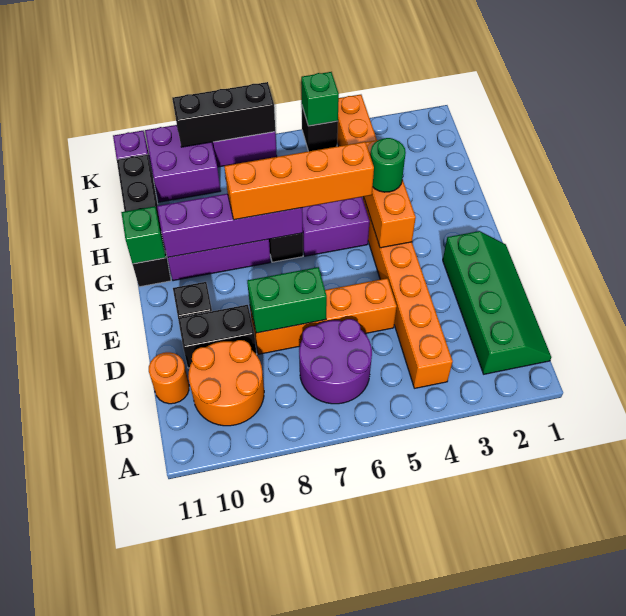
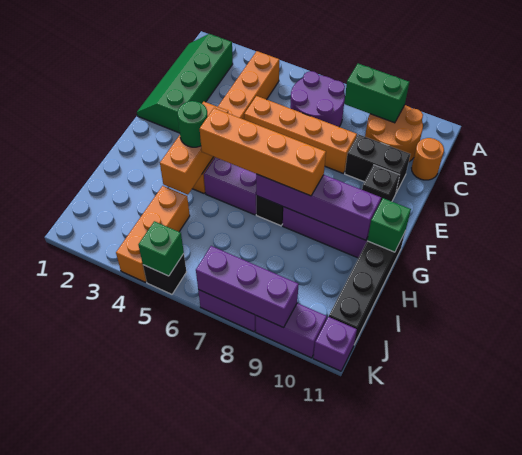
green brick D7:D8 level 2 -> green brick B8:B9 level 2
purple brick J9:K10 level 1 -> purple brick K9:K10 level 1
black brick K7:K9 level 2 -> purple brick K7:K9 level 2

